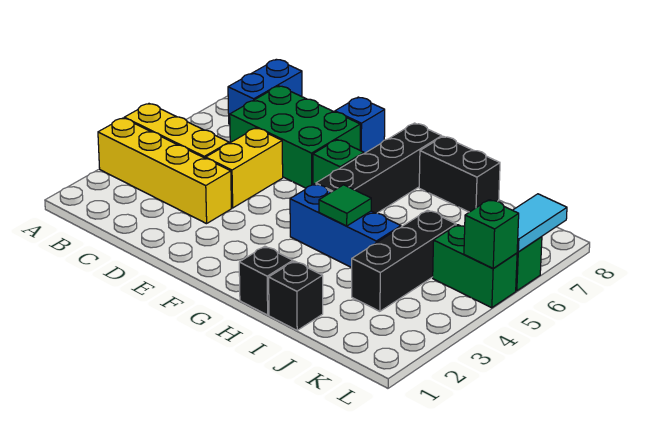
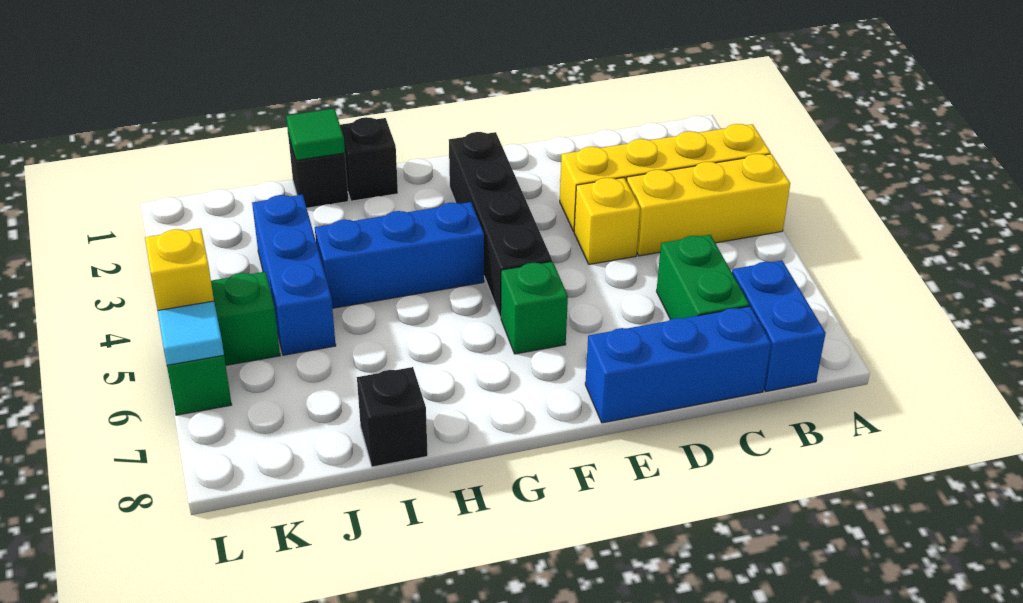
green brick C6:E7 level 1 -> green brick C6:C7 level 1
yellow brick D4:D5 level 1 -> yellow brick D4 level 1
blue brick E8 level 1 -> blue brick C8:E8 level 1
black brick G5:G8 level 1 -> black brick F2:F5 level 1
green tile H4 level 2 -> green tile I1 level 2
black brick H8:I8 level 1 -> black brick I8 level 1
black brick J3:J5 level 1 -> blue brick J3:J5 level 1
green brick L5 level 2 -> yellow brick L5 level 2
cyan tile L6:L7 level 2 -> cyan tile L6 level 2

